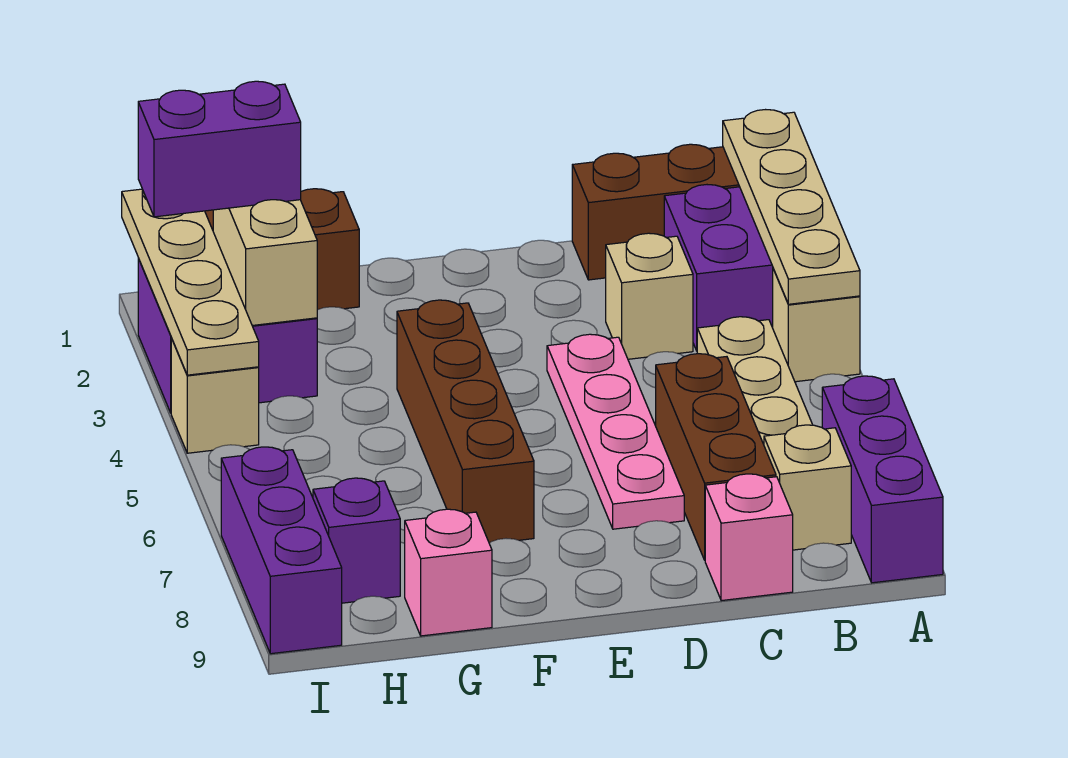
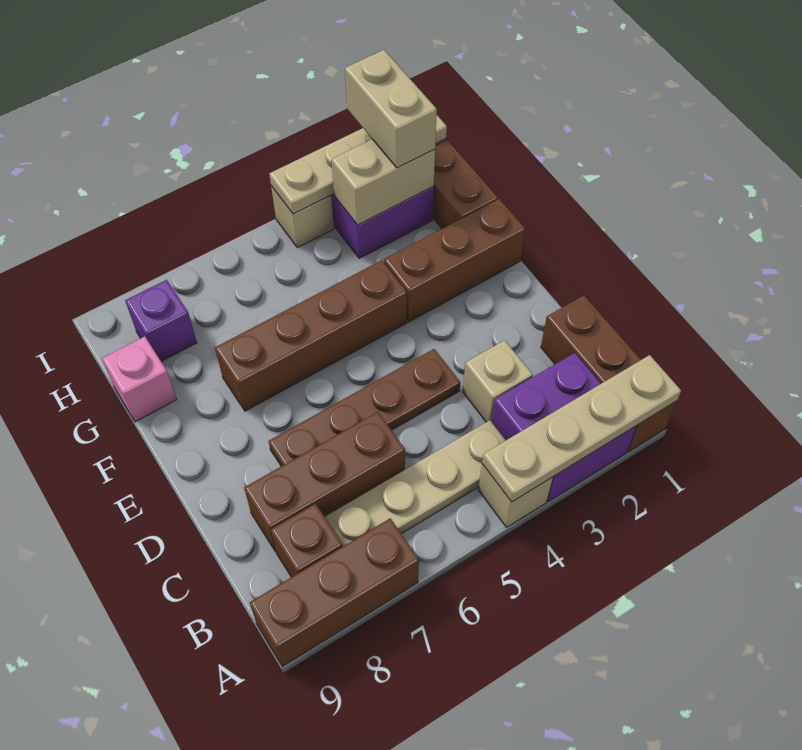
purple brick A7:A9 level 1 -> brown brick A7:A9 level 1
tan brick B8 level 1 -> brown brick B8 level 1
pink brick C9 level 1 -> none
pink plate D4:D7 level 1 -> brown plate D4:D7 level 1
none -> brown brick F1:F3 level 1
purple brick H2:I2 level 3 -> tan brick H2:I2 level 3
purple brick I7:I9 level 1 -> none

